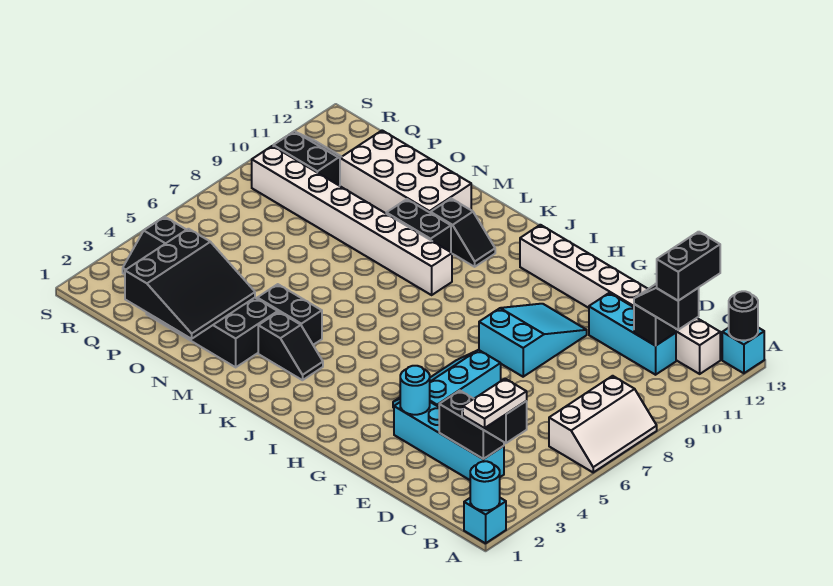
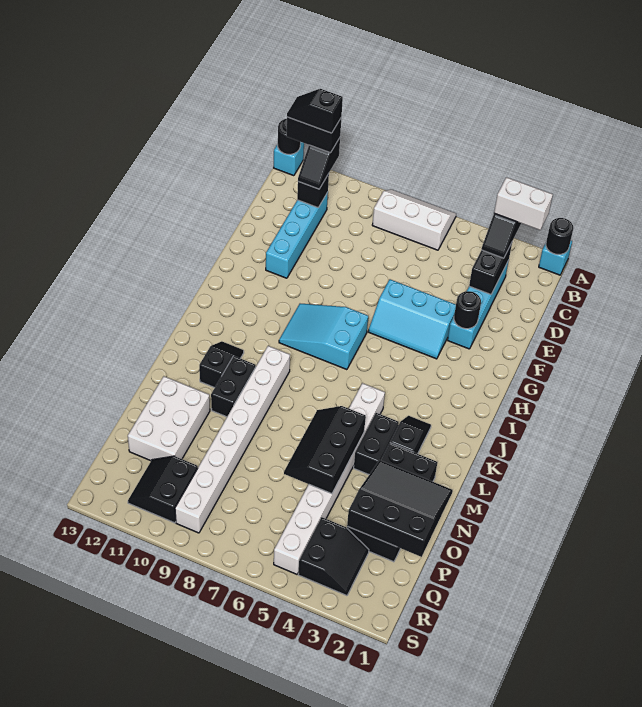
cyan round brick A1 level 2 -> black round brick A1 level 2
white plate B2:B3 level 4 -> white brick B2:B3 level 4
none -> black slope B11:B12 level 5 top 11
white brick B12:I12 level 1 -> white brick K5:R5 level 1
cyan brick C11:E11 level 1 -> cyan brick C11:F11 level 1
cyan round brick F3 level 2 -> black round brick F3 level 2
cyan slope F8:G10 level 1 top 8 -> cyan slope H7:I9 level 1 top 7
none -> black slope M5:O6 level 2 top 5
white brick M11:P12 level 1 -> white brick N11:P12 level 1

